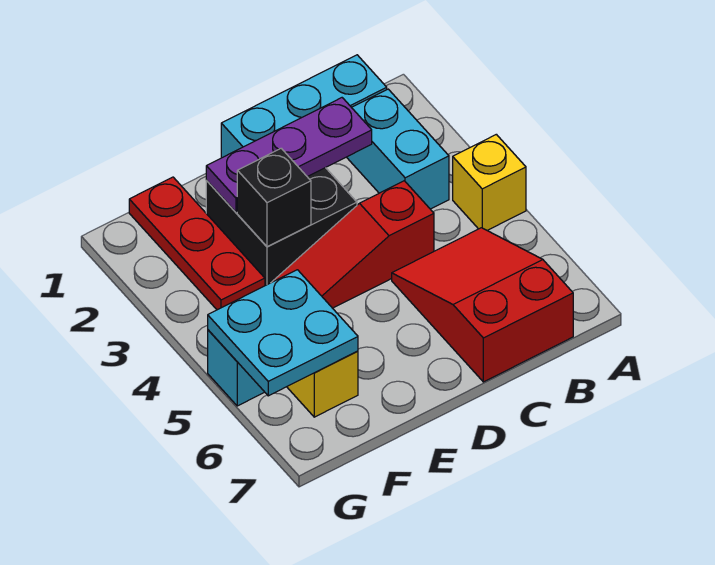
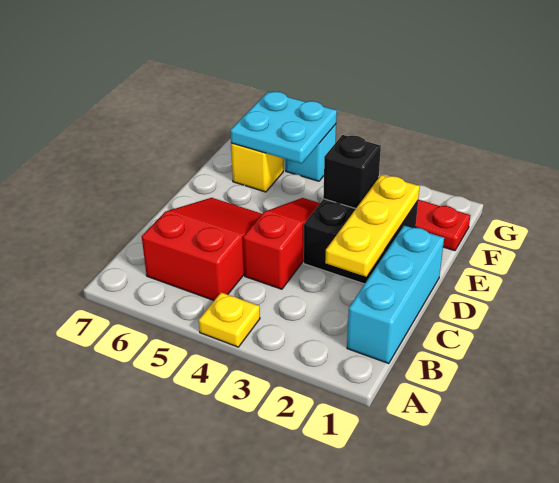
yellow brick A4 level 1 -> yellow plate A4 level 1
cyan brick B2:B3 level 1 -> none
red slope B5:C7 level 1 top 7 -> red slope B5:D6 level 1 top B
purple plate C2:E2 level 2 -> yellow plate C2:E2 level 2

